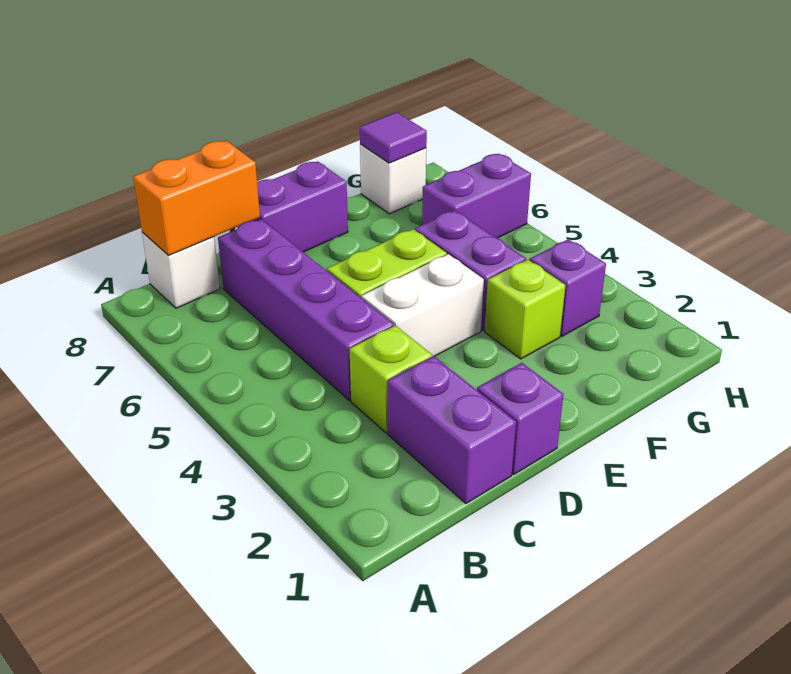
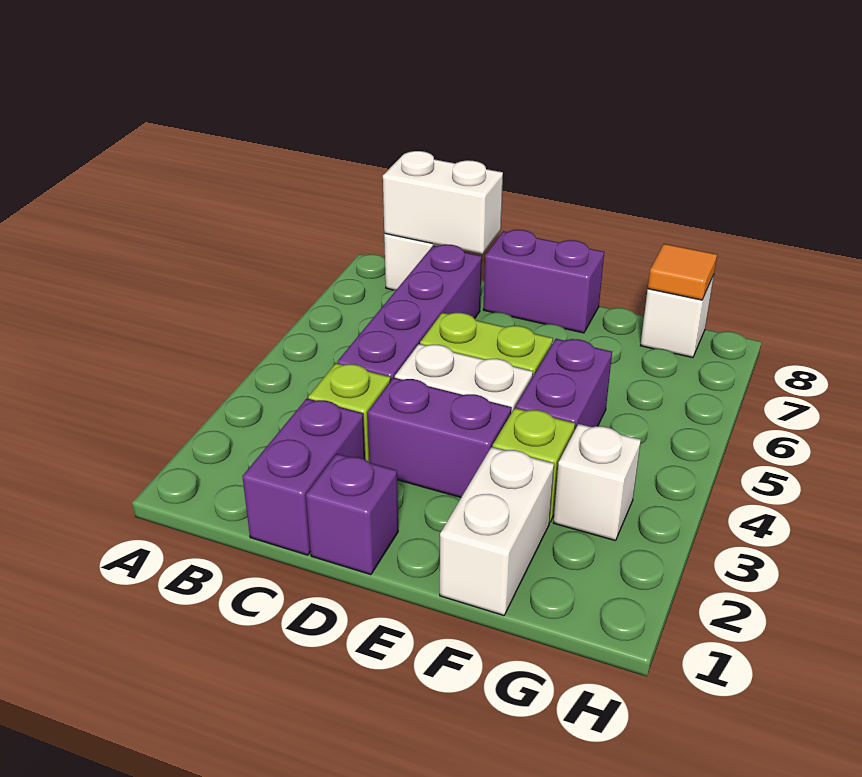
orange brick B8:C8 level 2 -> white brick B8:C8 level 2
none -> white brick F1:F2 level 1
purple brick G3 level 1 -> white brick G3 level 1
purple brick G6:H6 level 1 -> purple brick D3:E3 level 1
purple tile G8 level 2 -> orange tile G8 level 2

